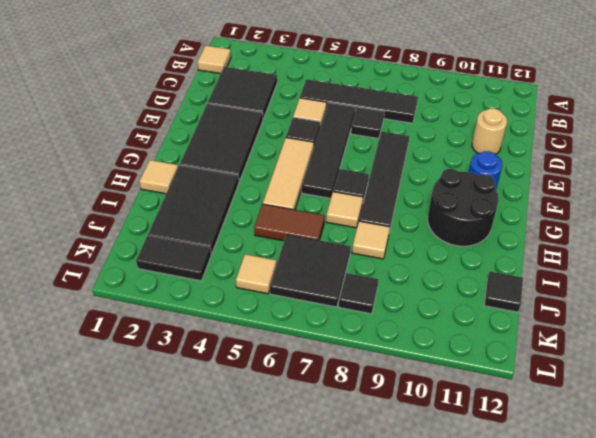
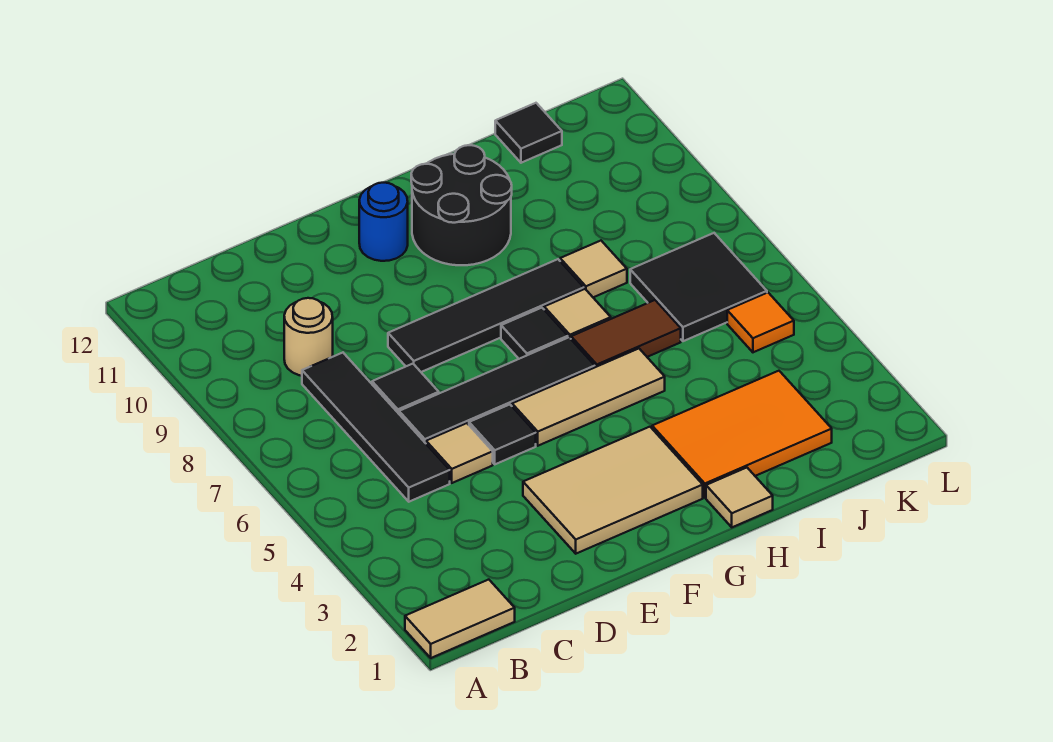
tan tile B1 level 1 -> tan tile A1:B1 level 1
black tile C2:D3 level 1 -> none
tan round brick D11 level 1 -> tan round brick C9 level 1
black tile E2:G3 level 1 -> tan tile E2:G3 level 1
black tile H2:J3 level 1 -> orange tile H2:J3 level 1
brown tile I5:I6 level 1 -> brown tile H6:I6 level 1
black tile K2:K3 level 1 -> none
tan tile K5 level 1 -> orange tile K5 level 1
black tile K8 level 1 -> none

